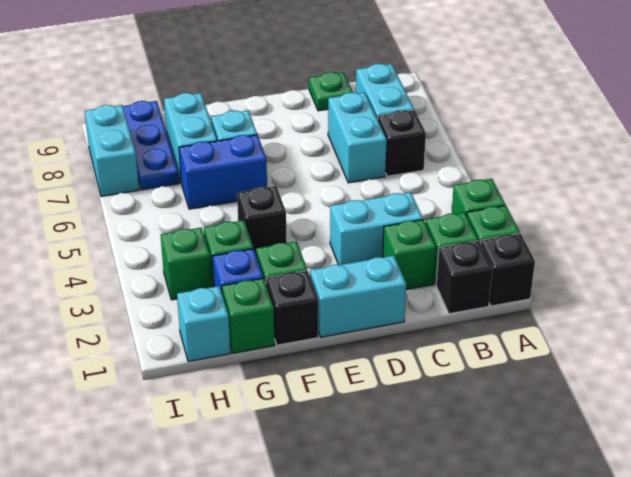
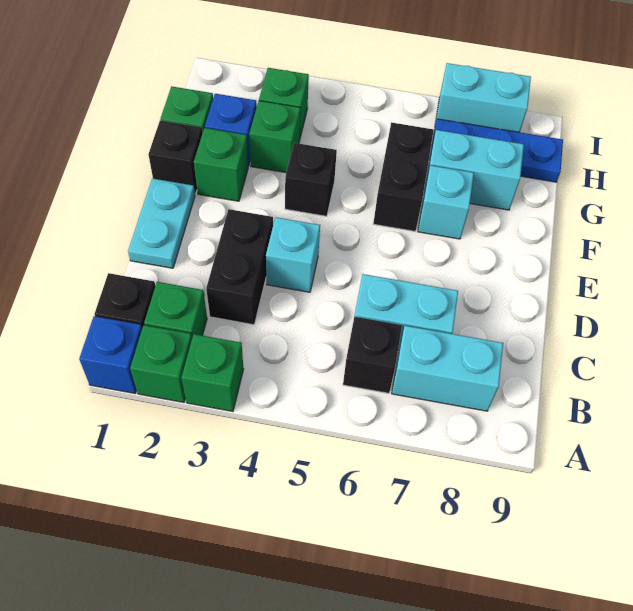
black brick A1 level 1 -> blue brick A1 level 1
green brick C2 level 1 -> none
cyan brick C3:D3 level 1 -> black brick C3:D3 level 1
green plate C9 level 1 -> none
cyan brick D1:E1 level 1 -> cyan plate D1:E1 level 1
blue brick F6:G6 level 1 -> black brick F6:G6 level 1
cyan brick H1 level 1 -> cyan brick D4 level 1

